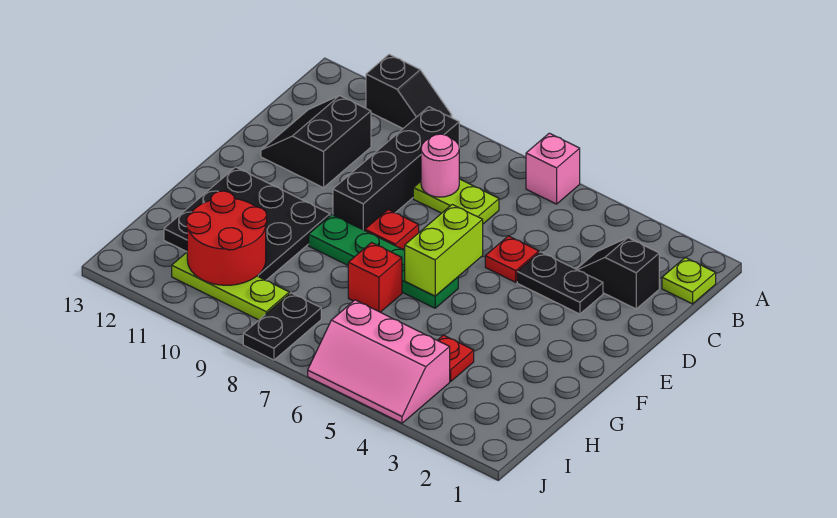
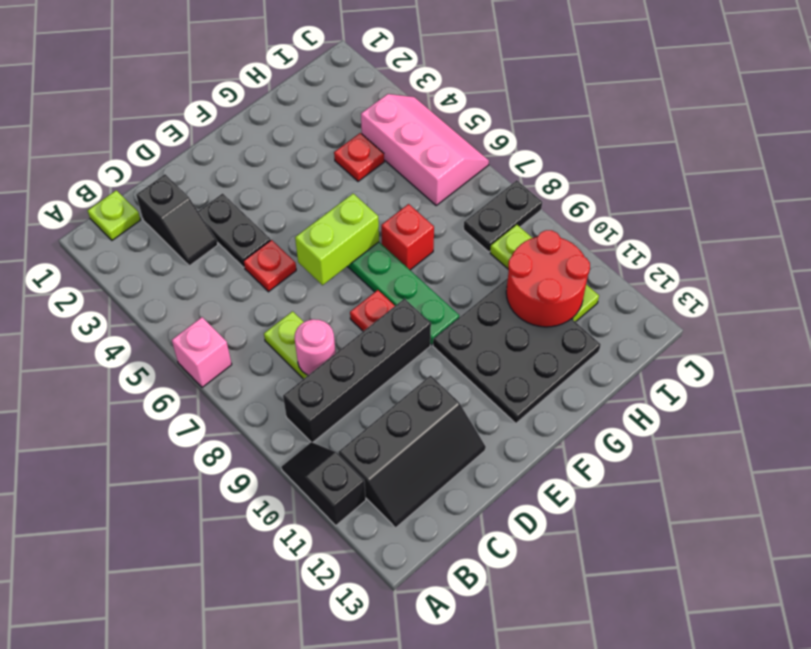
black slope C11:D12 level 1 top 11 -> black slope B11:D12 level 1 top 11

